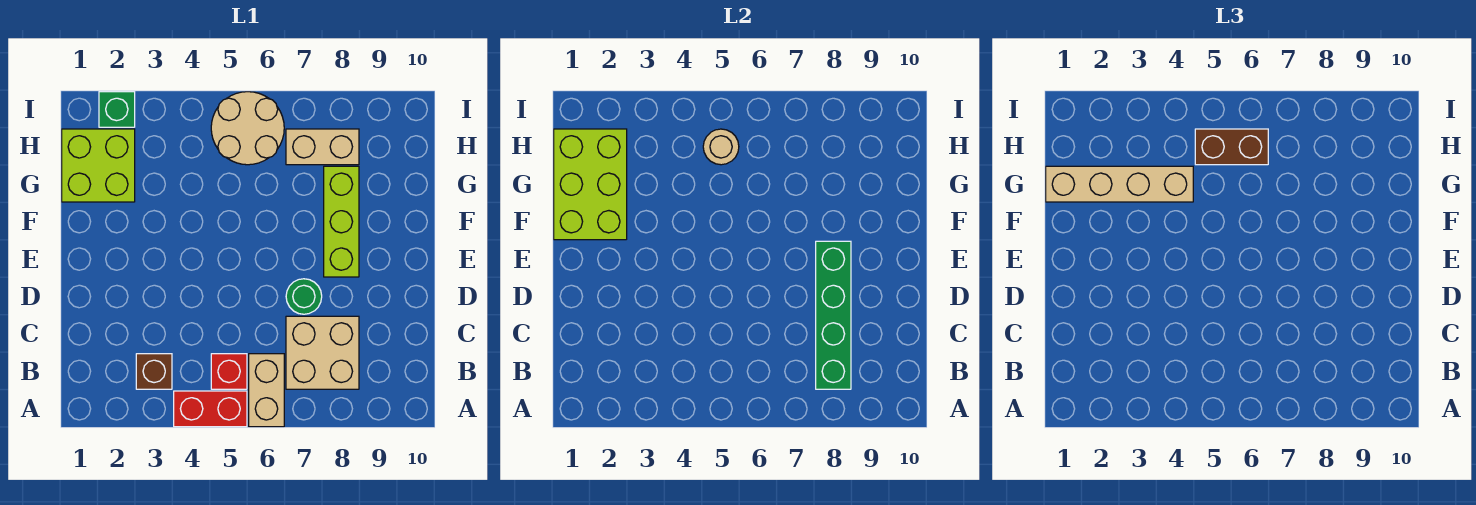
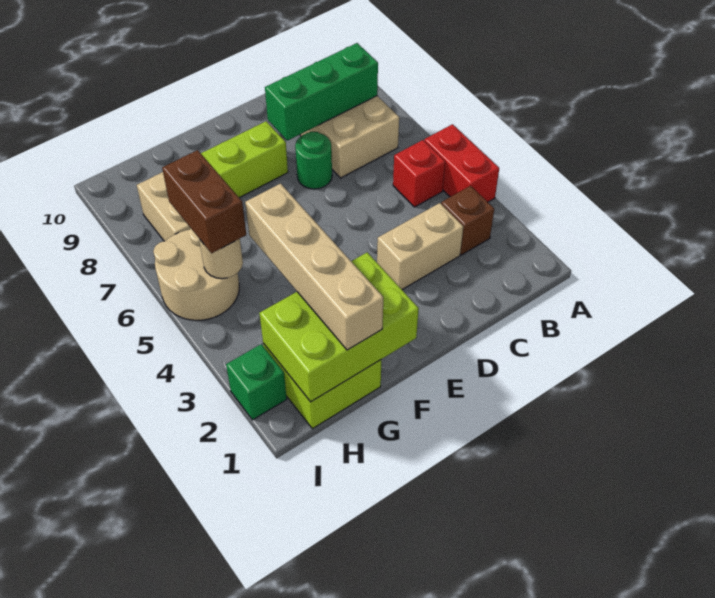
tan brick A6:B6 level 1 -> tan brick C3:D3 level 1
green brick B8:E8 level 2 -> green brick B8:D8 level 2

